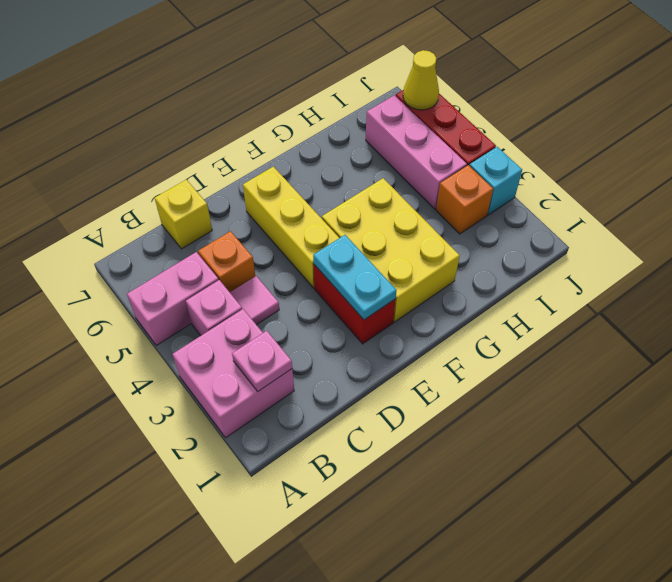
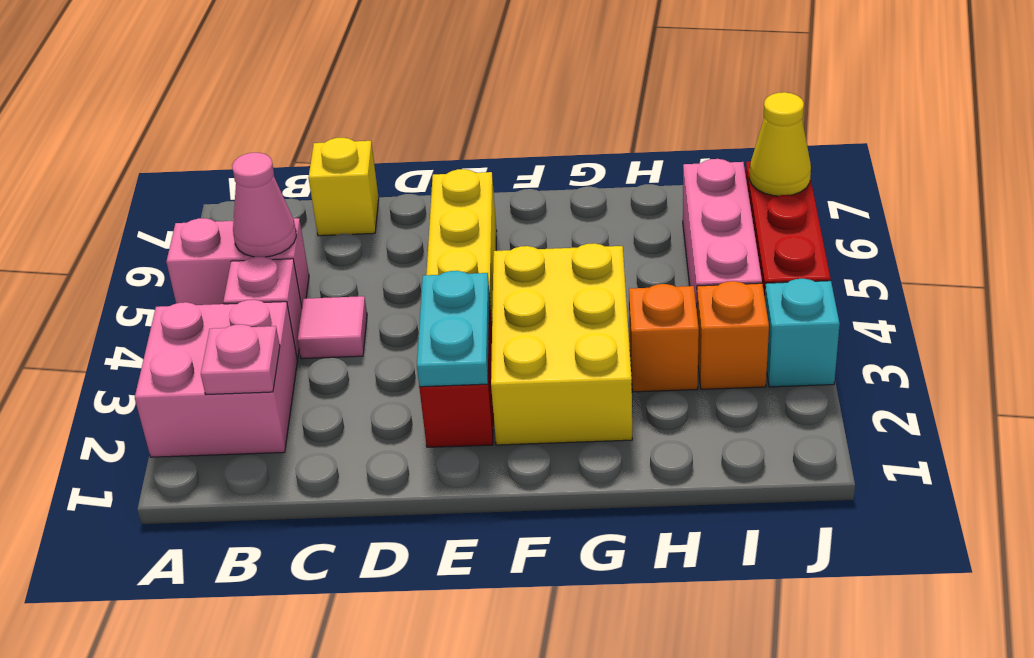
none -> pink cone B5 level 2
orange brick C5 level 1 -> orange brick H3 level 1

